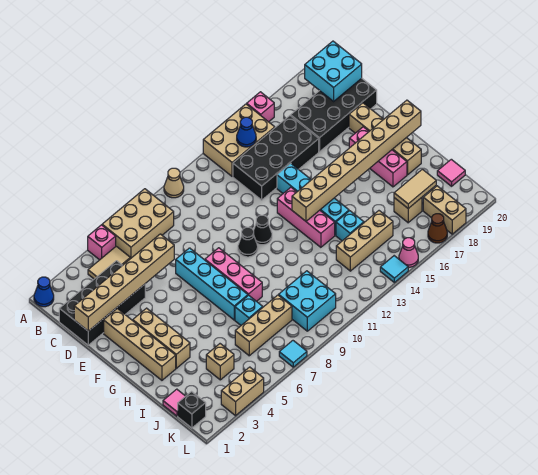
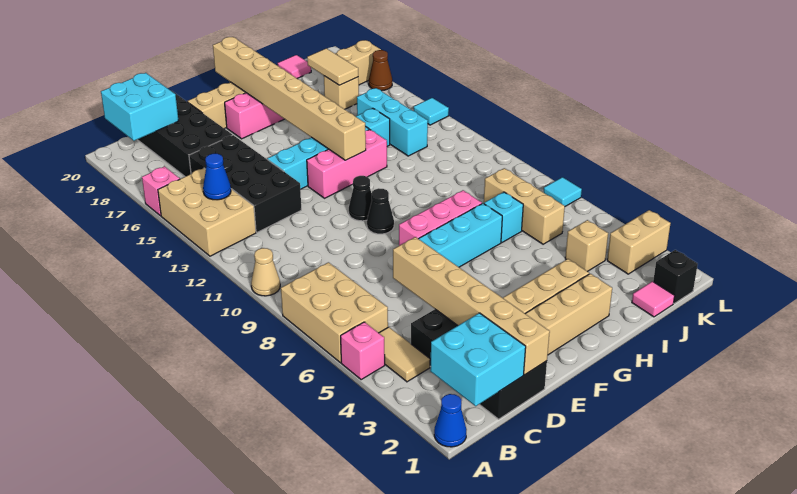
cyan brick J9:K10 level 1 -> cyan brick B1:C2 level 2
tan brick J13:J15 level 1 -> cyan brick J13:J15 level 1
tan brick L3:L4 level 1 -> tan brick K3:L3 level 1
pink cone L15 level 1 -> none

